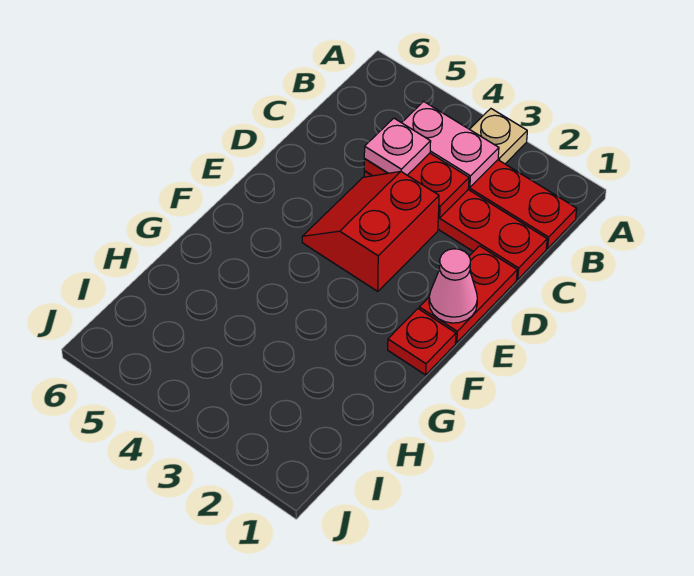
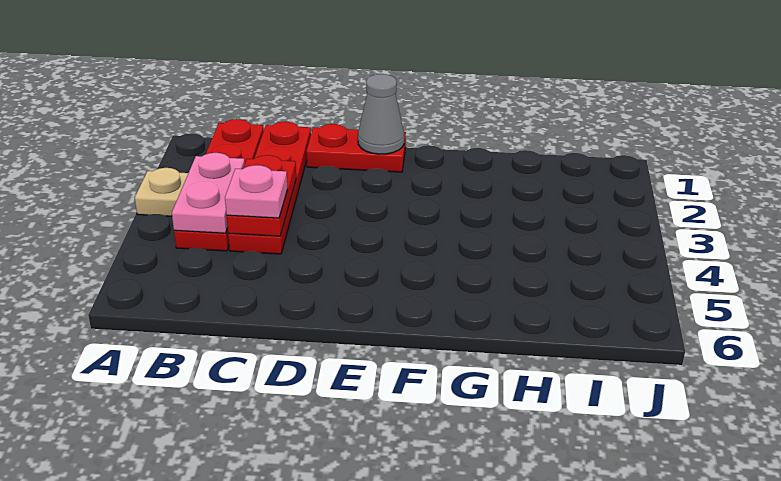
red slope D3:E4 level 1 top 3 -> none
pink cone E1 level 2 -> grey cone E1 level 2
red plate F1 level 1 -> none

